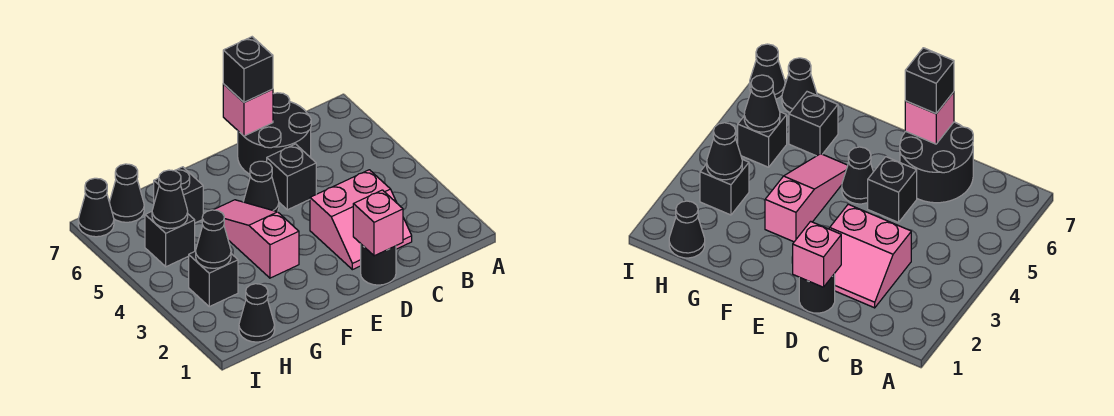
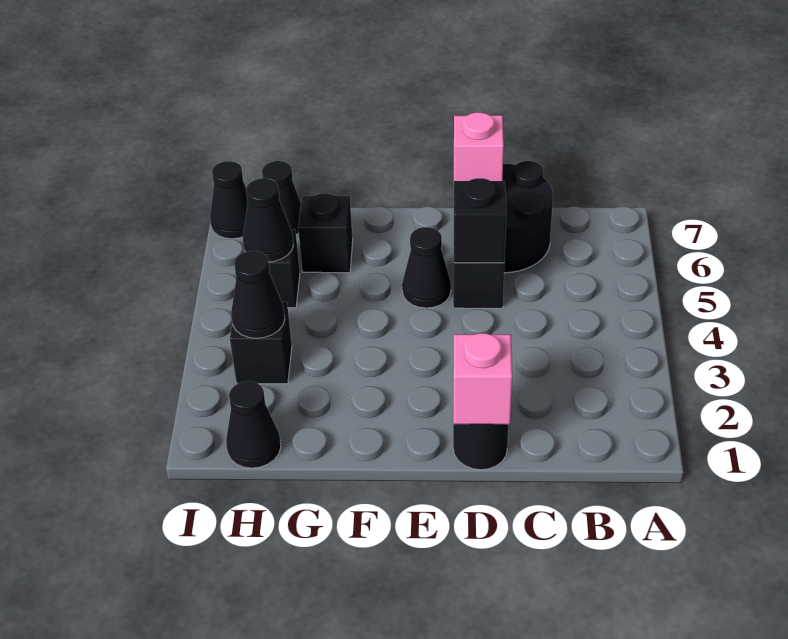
pink slope C2:D3 level 1 top 3 -> none
black brick D7 level 3 -> black brick D5 level 2
pink slope F3:F5 level 1 top 3 -> none

